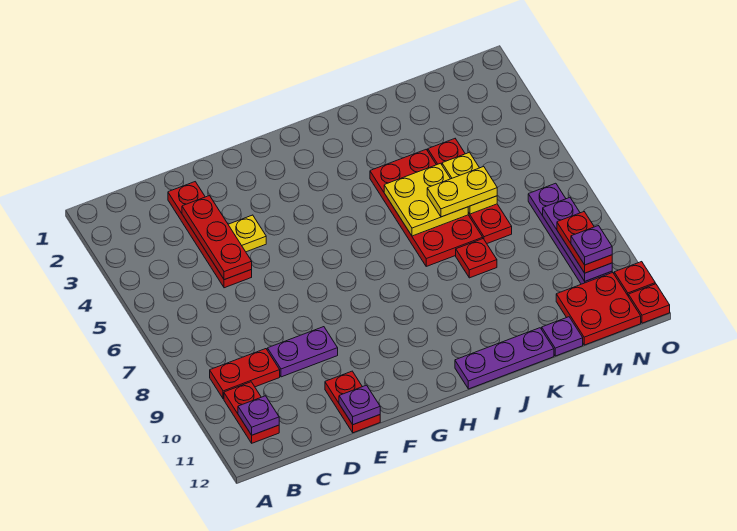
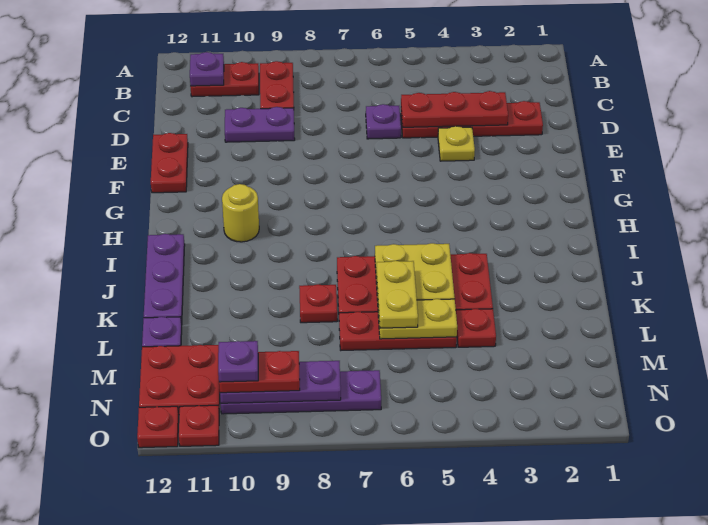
purple plate D9:E9 level 1 -> purple plate D9:D10 level 1
red plate E11:E12 level 1 -> red plate E12:F12 level 1
purple plate E12 level 2 -> purple plate D6 level 1
none -> yellow round brick H10 level 1

